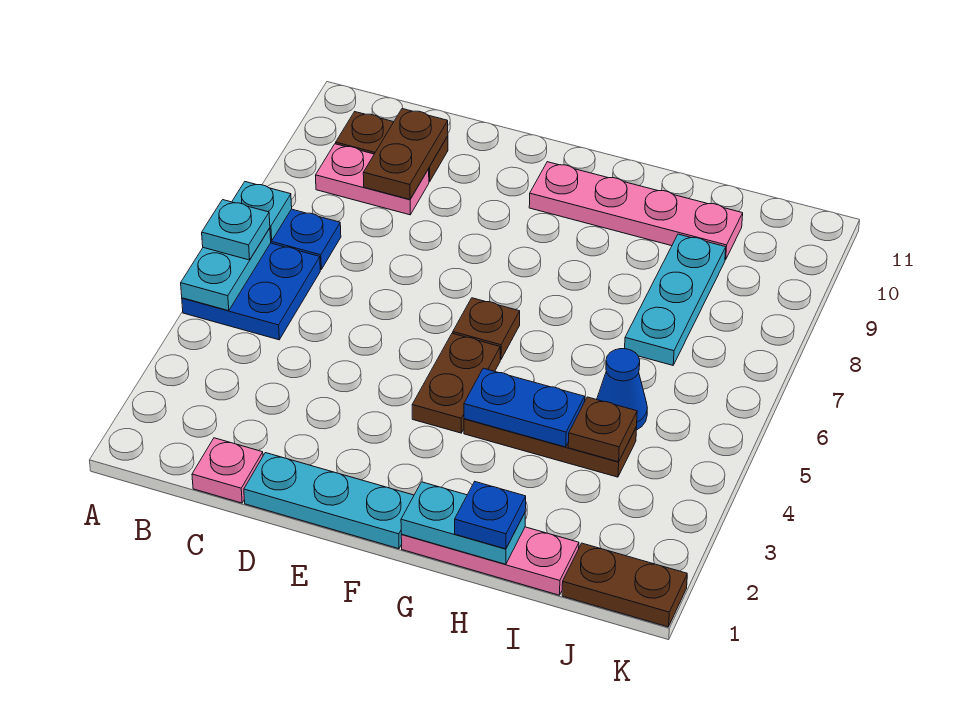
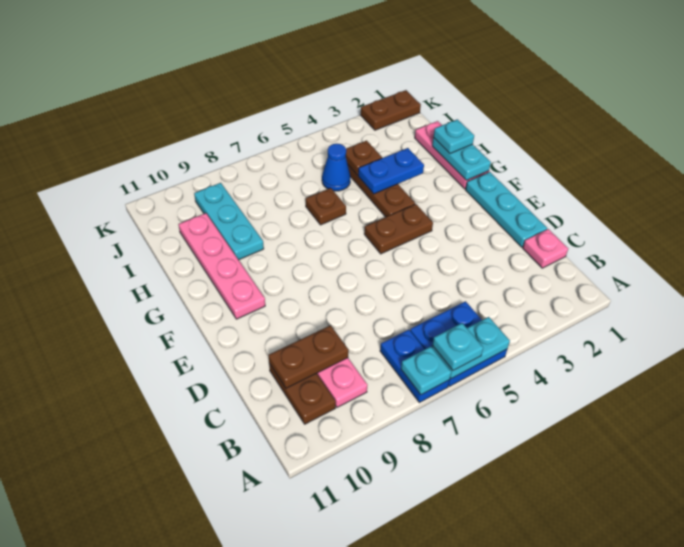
brown plate F6 level 1 -> brown plate H6 level 1
blue plate G4:H4 level 2 -> blue plate H3:H4 level 2
blue plate H1 level 3 -> cyan plate H1 level 3
cyan plate I7:I9 level 1 -> cyan plate H9:J9 level 1
brown plate J1:K1 level 1 -> brown plate K1:K2 level 1

